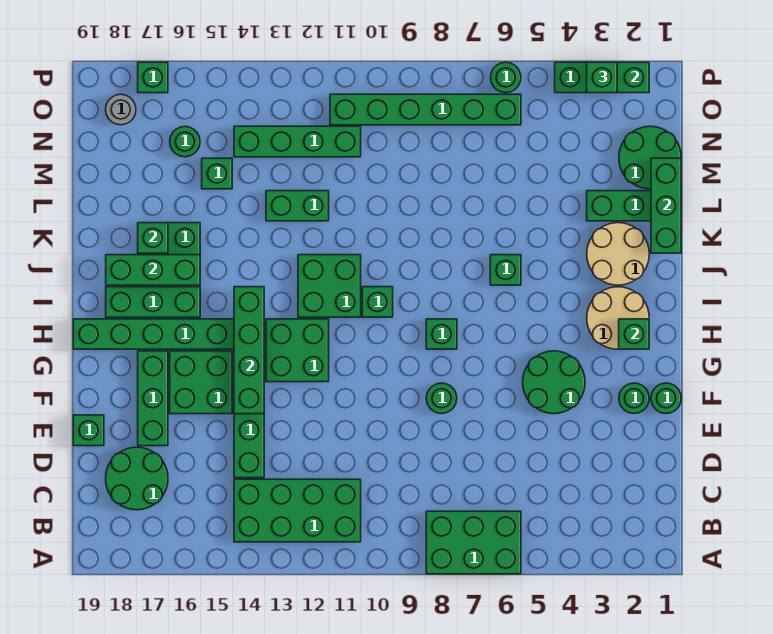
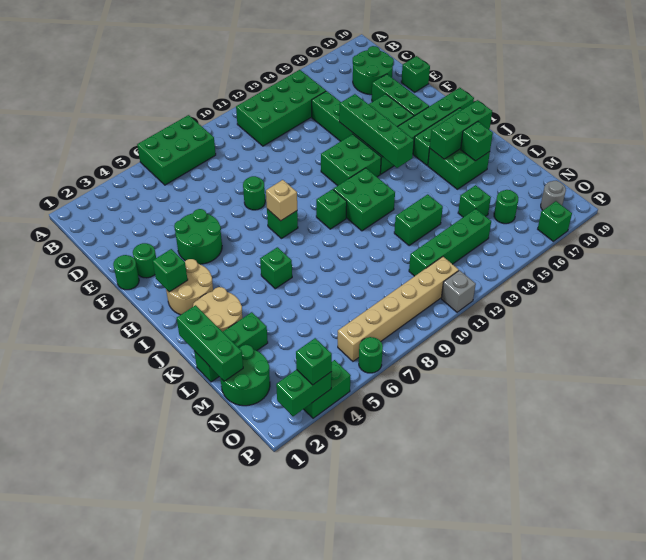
none -> tan brick H8 level 2
green brick O6:O11 level 1 -> tan brick O6:O11 level 1
none -> grey brick P11 level 1

